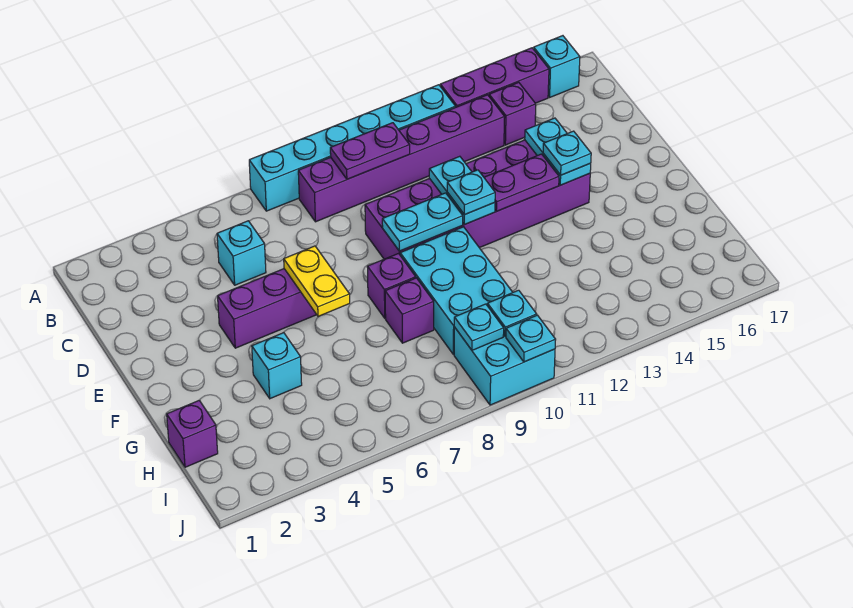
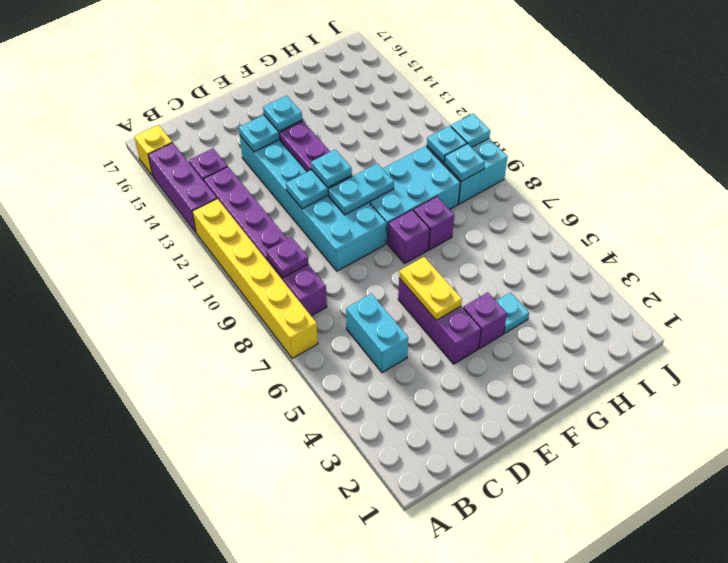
cyan brick A7:A12 level 1 -> yellow brick A7:A12 level 1
cyan brick A16 level 1 -> yellow brick A16 level 1
purple plate B9:B10 level 2 -> purple plate B9 level 2
cyan brick C5 level 1 -> cyan brick C5:C6 level 1
purple brick D9:E14 level 1 -> cyan brick D9:E14 level 1
yellow plate E6:F6 level 2 -> yellow plate E5:E6 level 2
cyan plate E9:E10 level 2 -> cyan plate E10:F10 level 2
cyan brick G4 level 1 -> cyan plate G4 level 1
purple brick H1 level 1 -> purple brick F4 level 1

